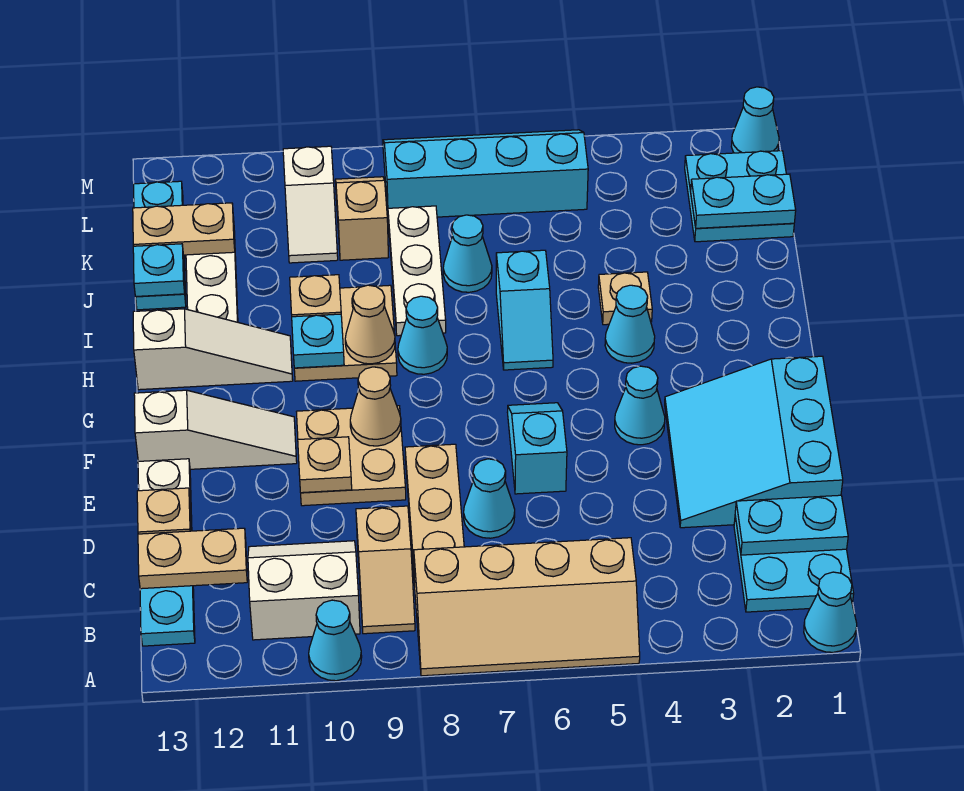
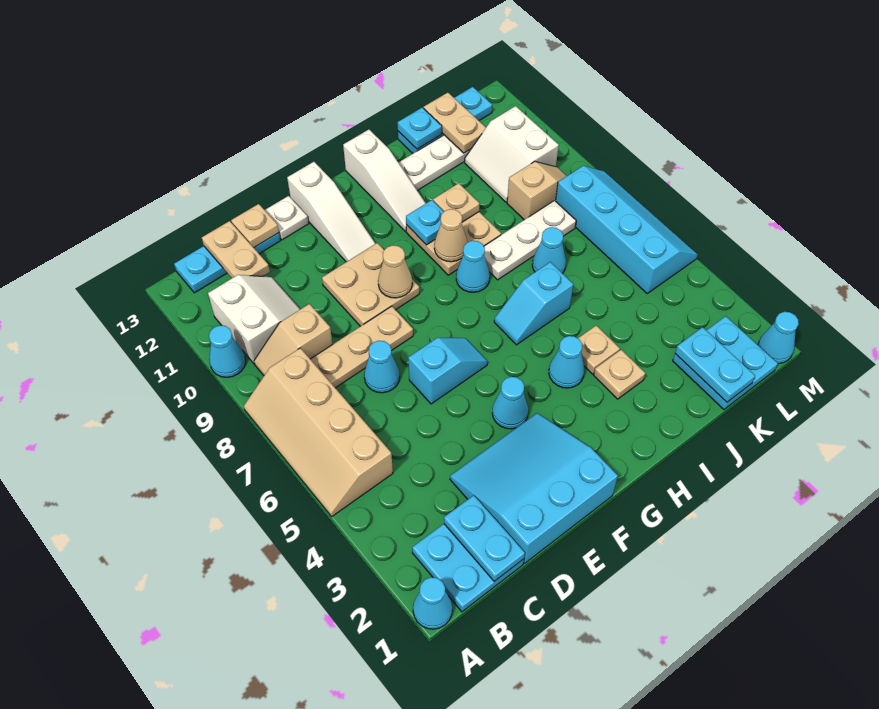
tan plate E10 level 2 -> tan plate I3 level 1
white slope K10:L10 level 1 top L -> white slope K10:L11 level 1 top L

